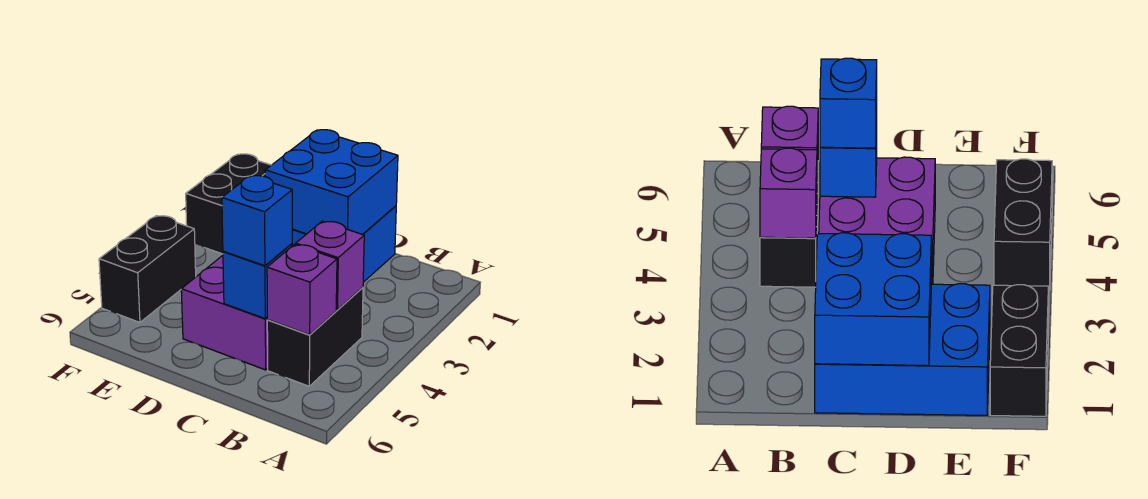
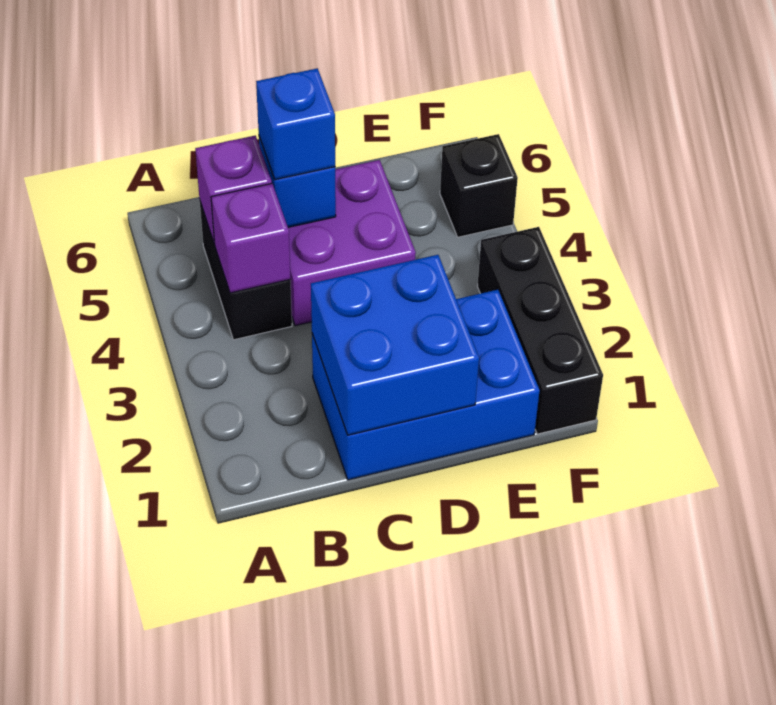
black brick F1:F2 level 1 -> black brick F1:F3 level 1
black brick F4:F5 level 1 -> black brick F5 level 1

